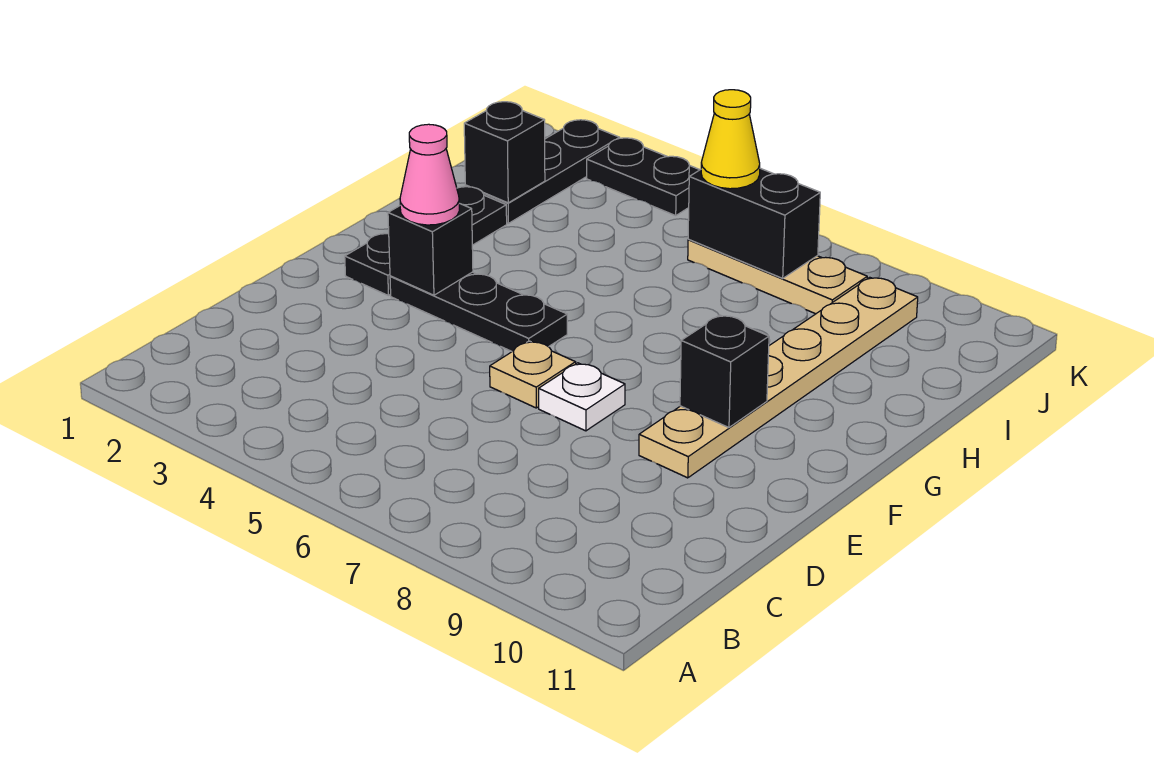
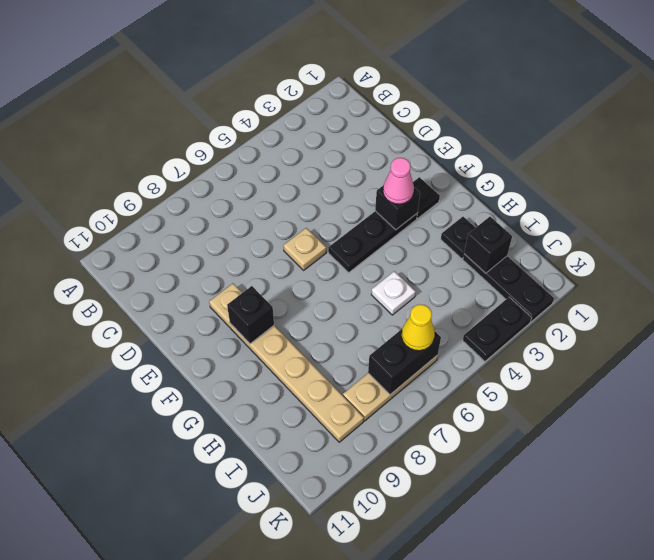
white plate E7 level 1 -> white plate H5 level 1

